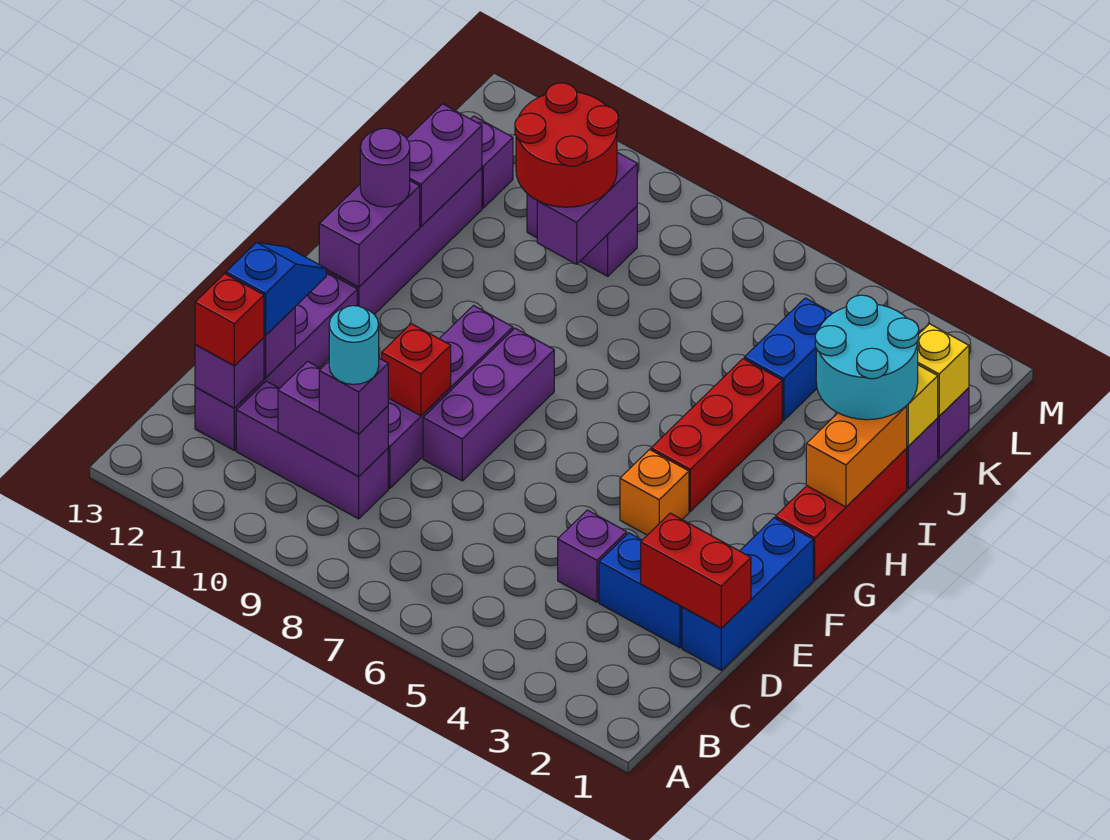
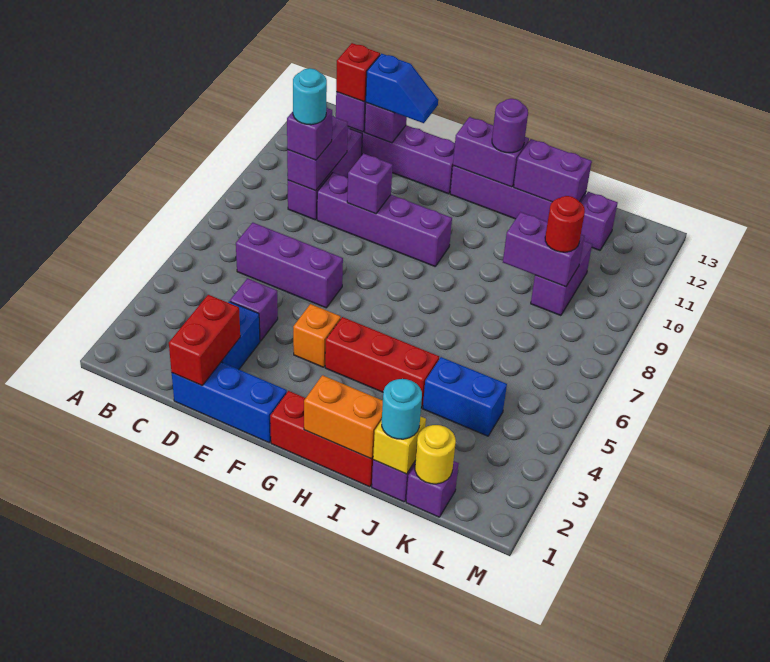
purple brick E8:G8 level 1 -> purple brick C6:E6 level 1
red brick E9 level 2 -> purple brick E9 level 2
cyan round brick I1:J2 level 3 -> cyan round brick J1 level 3
red round brick J9:K10 level 3 -> red round brick K9 level 3
yellow brick K1 level 2 -> yellow round brick K1 level 2

